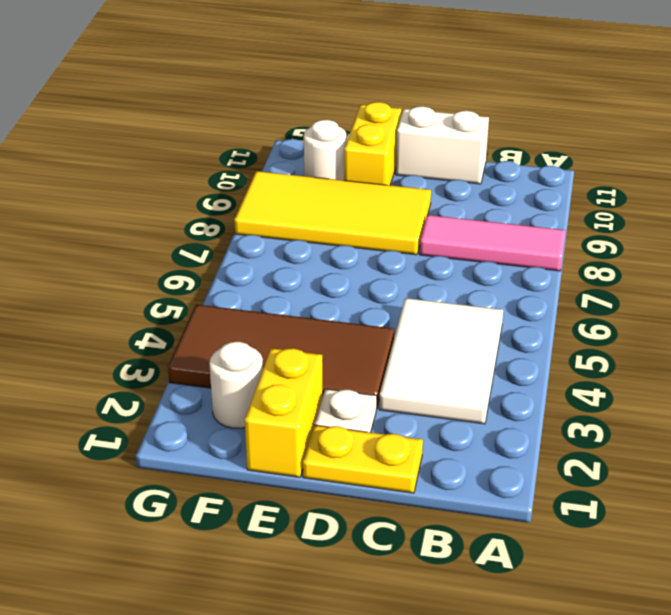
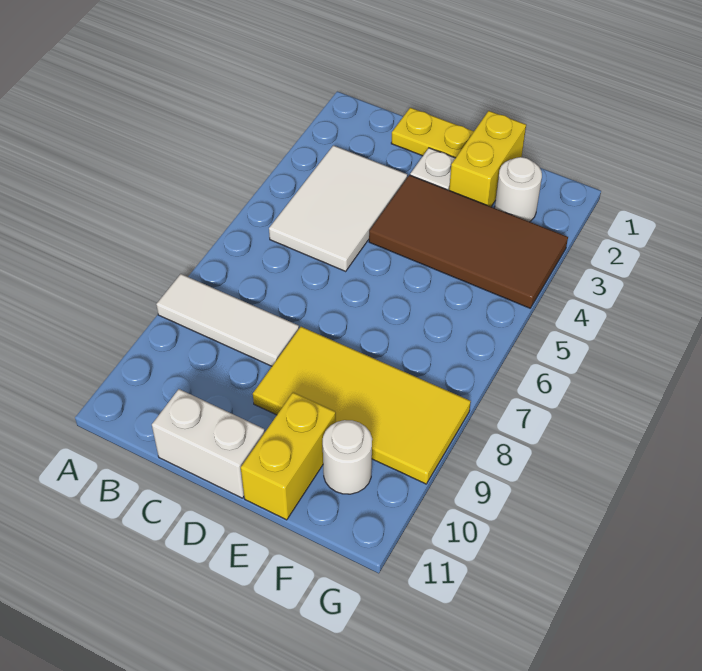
pink tile A8:C8 level 1 -> white tile A8:C8 level 1

